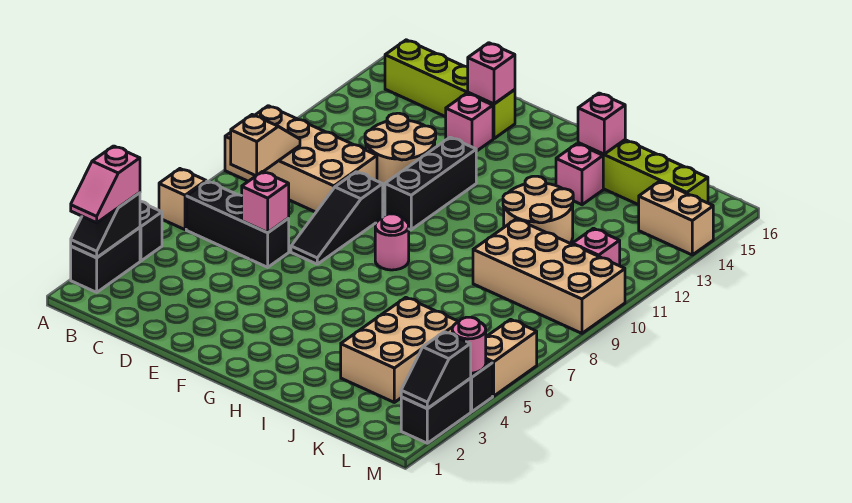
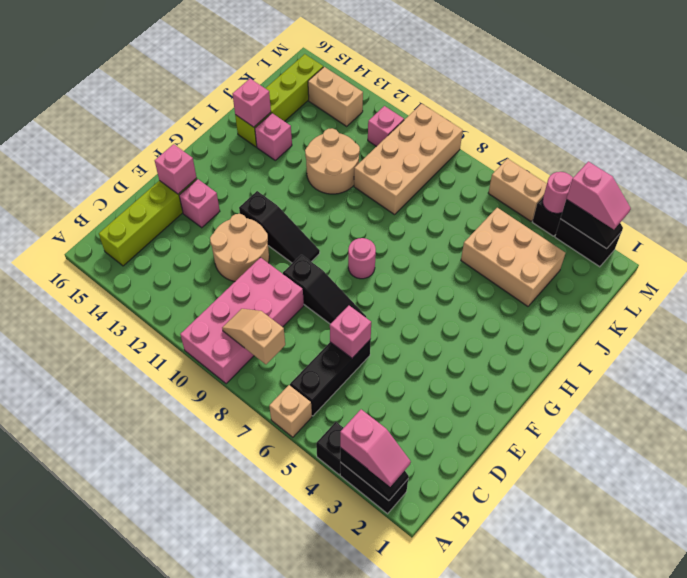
tan brick A9:D10 level 1 -> pink brick A9:D10 level 1
black brick F10:F12 level 1 -> black slope F10:F12 level 1 top 12
tan brick L14:M14 level 1 -> tan brick L13:L14 level 1
none -> pink slope M2:M3 level 3 top 3

